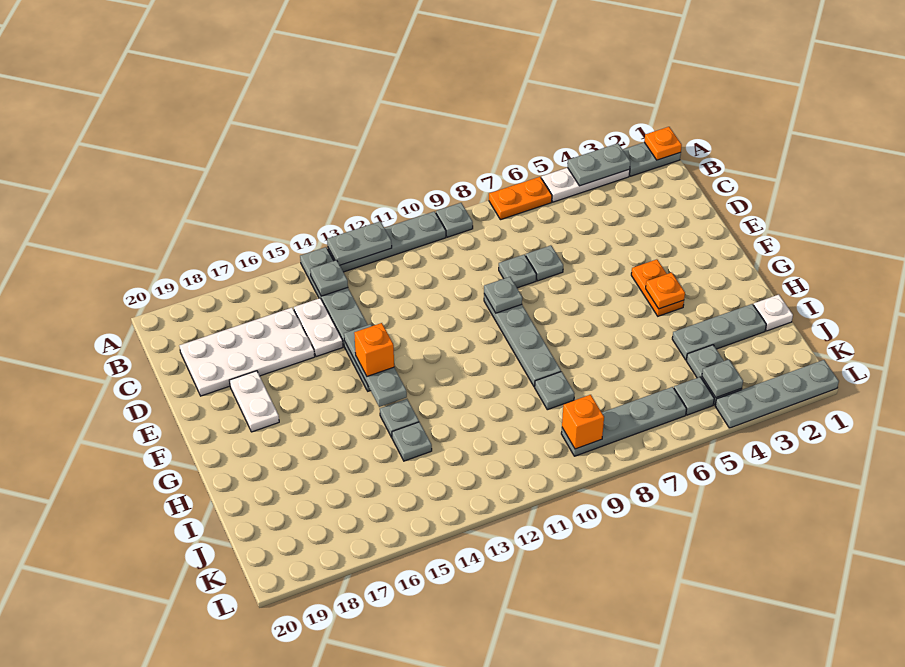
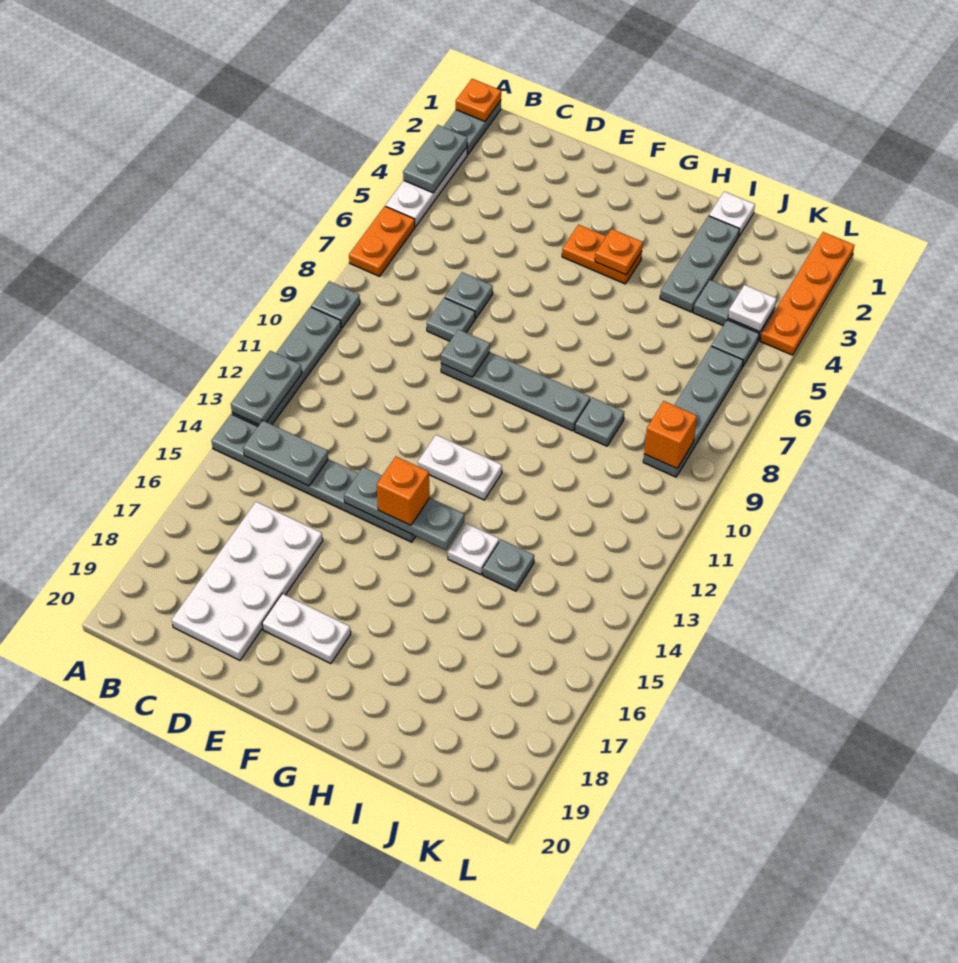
grey plate B14 level 2 -> grey plate B14:C14 level 2
white plate C15:D15 level 1 -> white plate F12:G12 level 1
grey plate H14 level 1 -> white plate H14 level 1
grey plate K4 level 2 -> white plate K4 level 2
grey plate L1:L4 level 1 -> orange plate L1:L4 level 1

